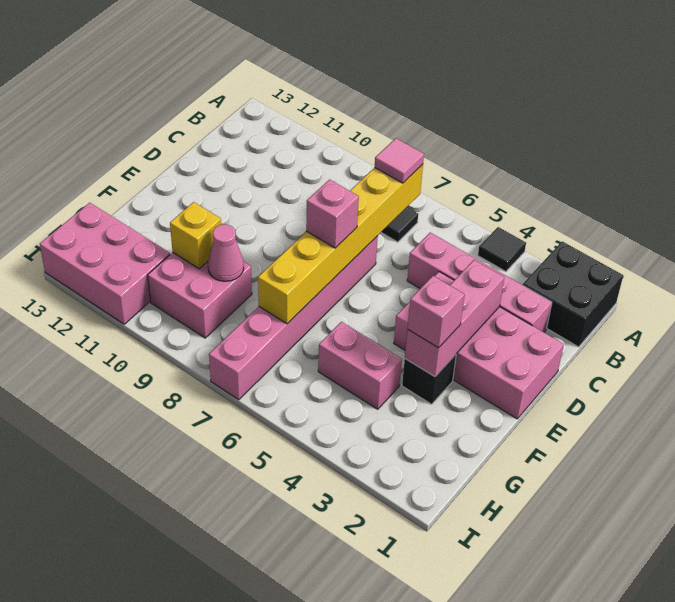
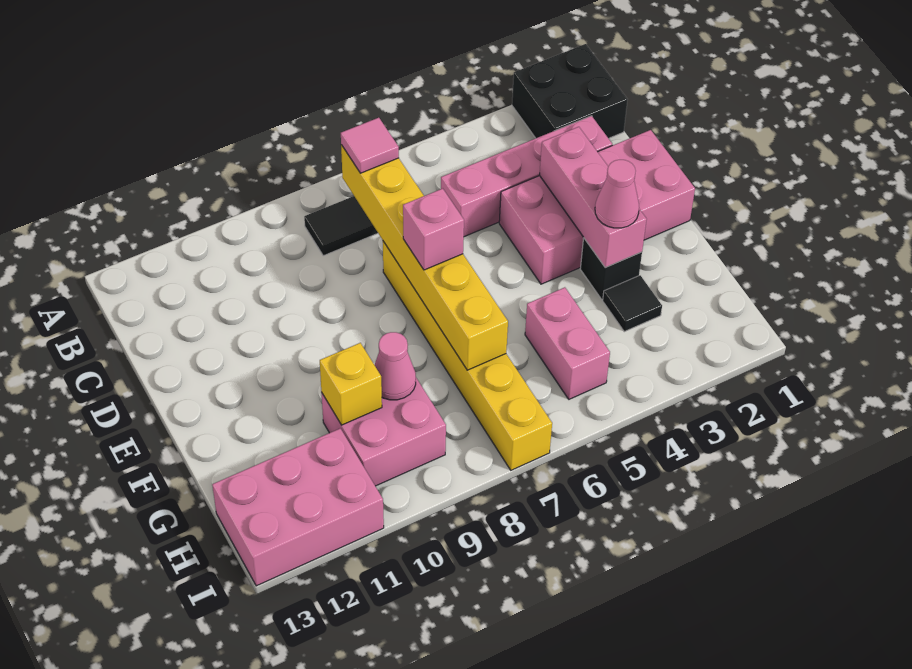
black tile A4 level 1 -> black tile G3 level 1
pink brick D7:I7 level 1 -> yellow brick D7:I7 level 1
pink brick F3 level 3 -> pink cone F3 level 3
pink brick G4:G5 level 1 -> pink brick G5:H5 level 1

